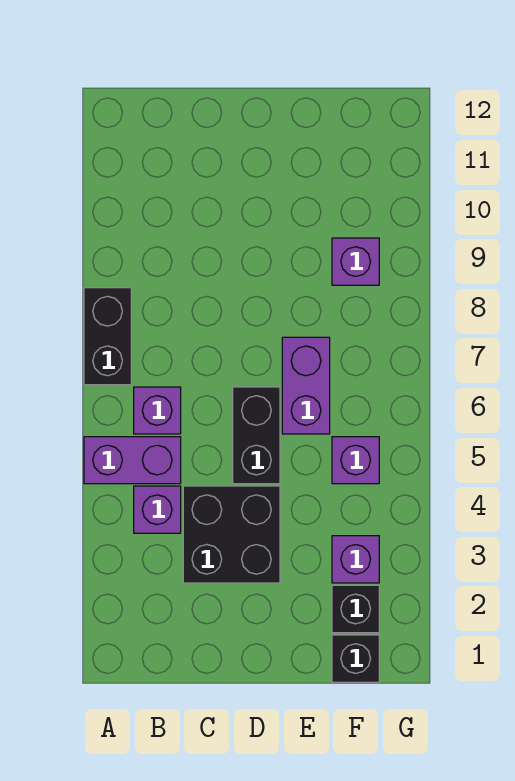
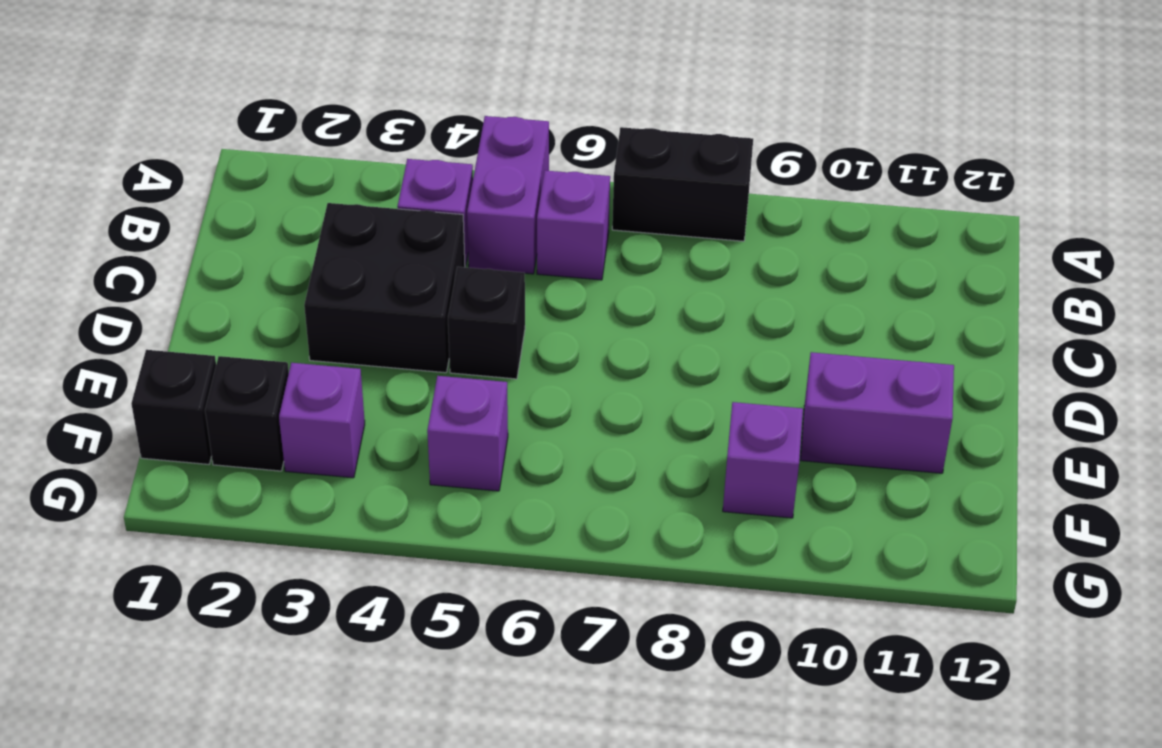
black brick D5:D6 level 1 -> black brick D5 level 1
purple brick E6:E7 level 1 -> purple brick E10:E11 level 1

